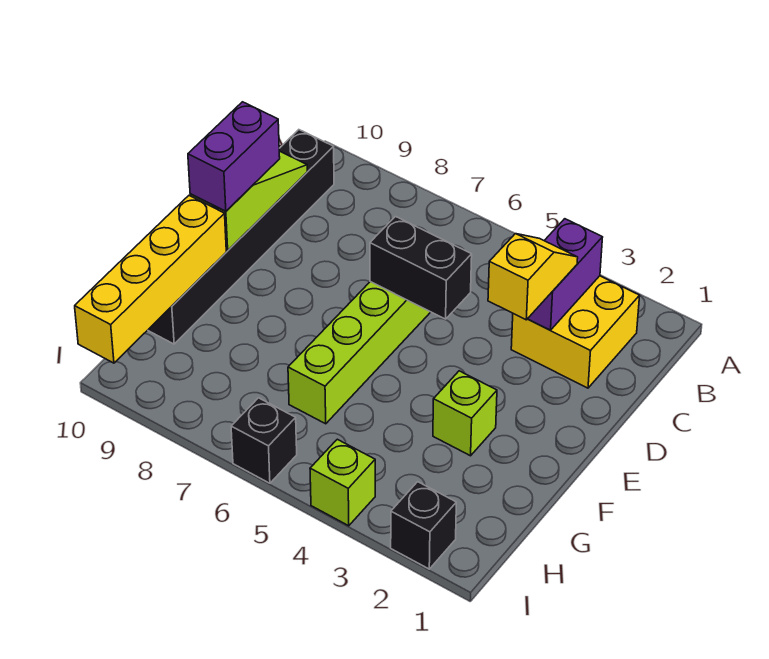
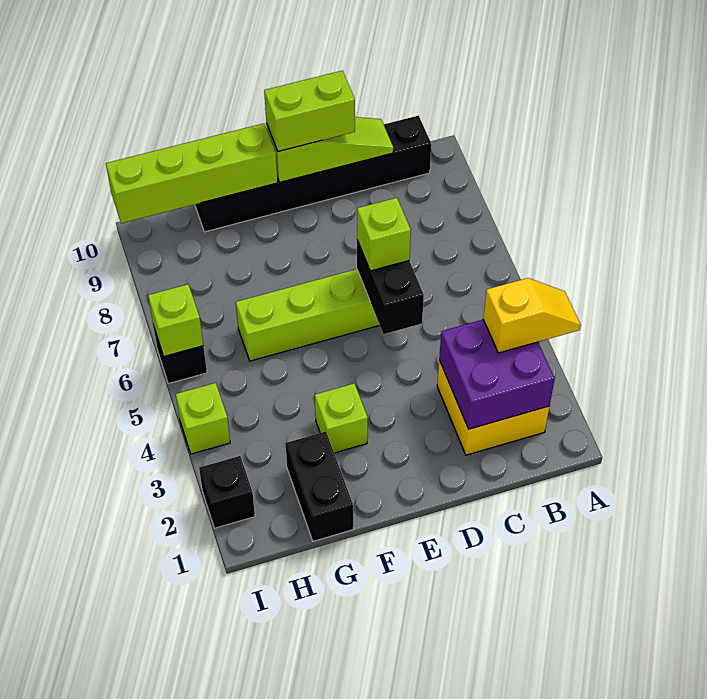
purple brick B3:C3 level 2 -> purple brick B2:C3 level 2
yellow slope C3:D3 level 3 top D -> yellow slope A3:B3 level 3 top B
none -> lime brick D6 level 3
purple brick D10:E10 level 3 -> lime brick D10:E10 level 3
yellow brick F10:I10 level 2 -> lime brick F10:I10 level 2
none -> black brick G1:G2 level 1
none -> lime brick I6 level 2

